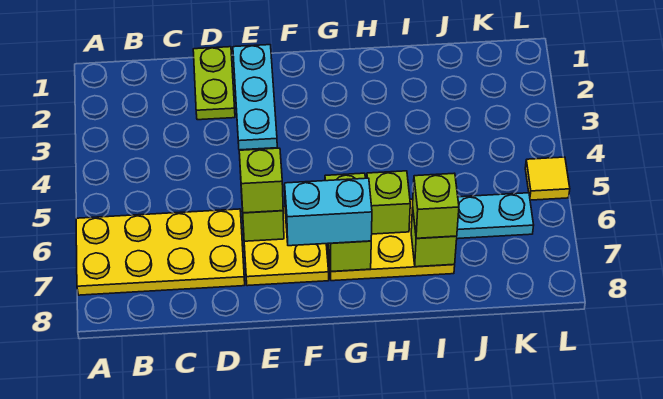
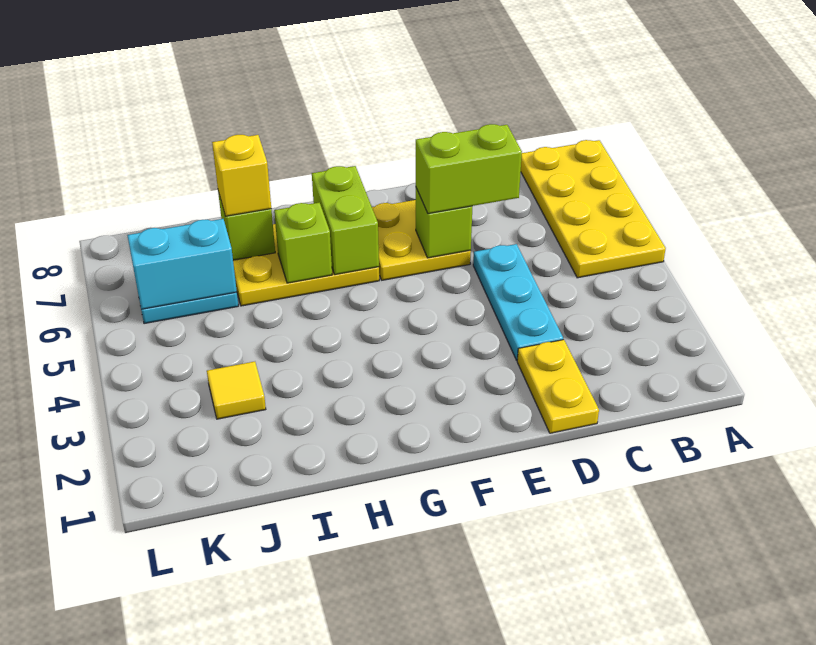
yellow plate A6:D7 level 1 -> yellow plate A5:B8 level 1
lime plate D1:D2 level 1 -> yellow plate D1:D2 level 1
cyan plate E1:E3 level 1 -> cyan plate D3:D5 level 1
lime brick E6 level 3 -> lime brick D6:E6 level 3
cyan brick F7:G7 level 3 -> cyan brick J6:K6 level 2
lime brick I7 level 3 -> yellow brick I7 level 3
yellow tile L5 level 1 -> yellow tile J3 level 1

